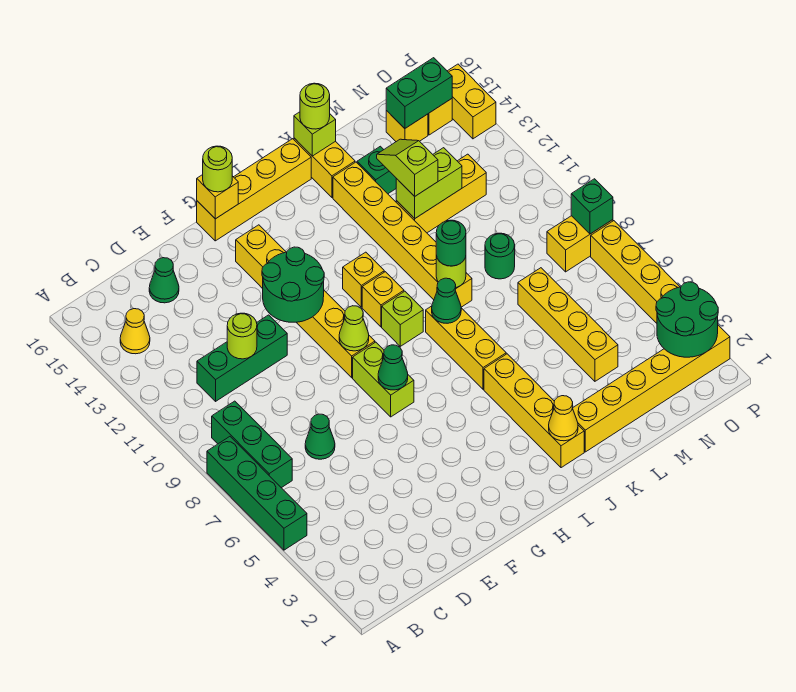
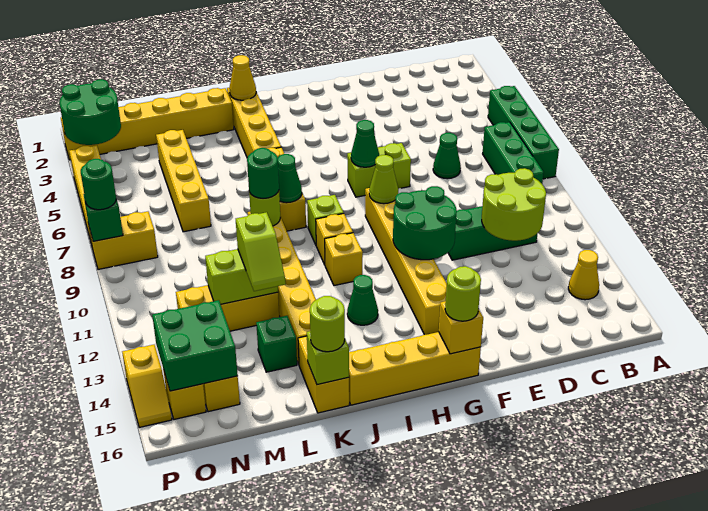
lime round brick D11 level 2 -> lime round brick C11:D12 level 2
green cone D15 level 1 -> green cone I13 level 1
lime brick G7:G8 level 1 -> lime brick F7:G7 level 1
green round brick M9 level 1 -> green round brick P8 level 3
green brick N15:O15 level 2 -> green brick N14:O15 level 2
yellow brick P14:P15 level 1 -> yellow slope P14:P15 level 1 top 14

